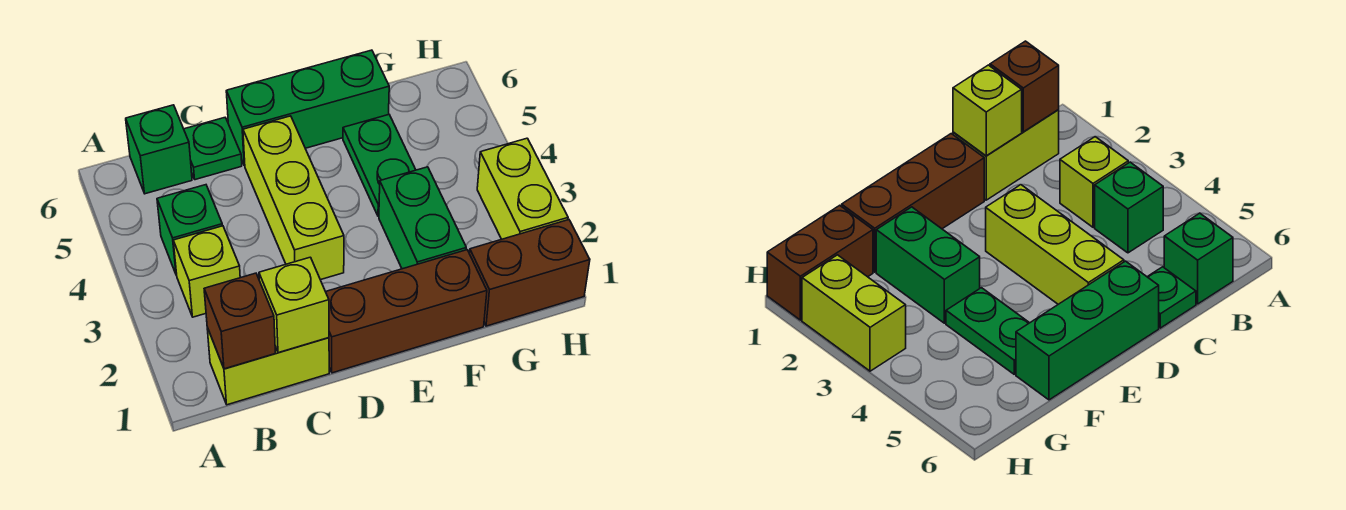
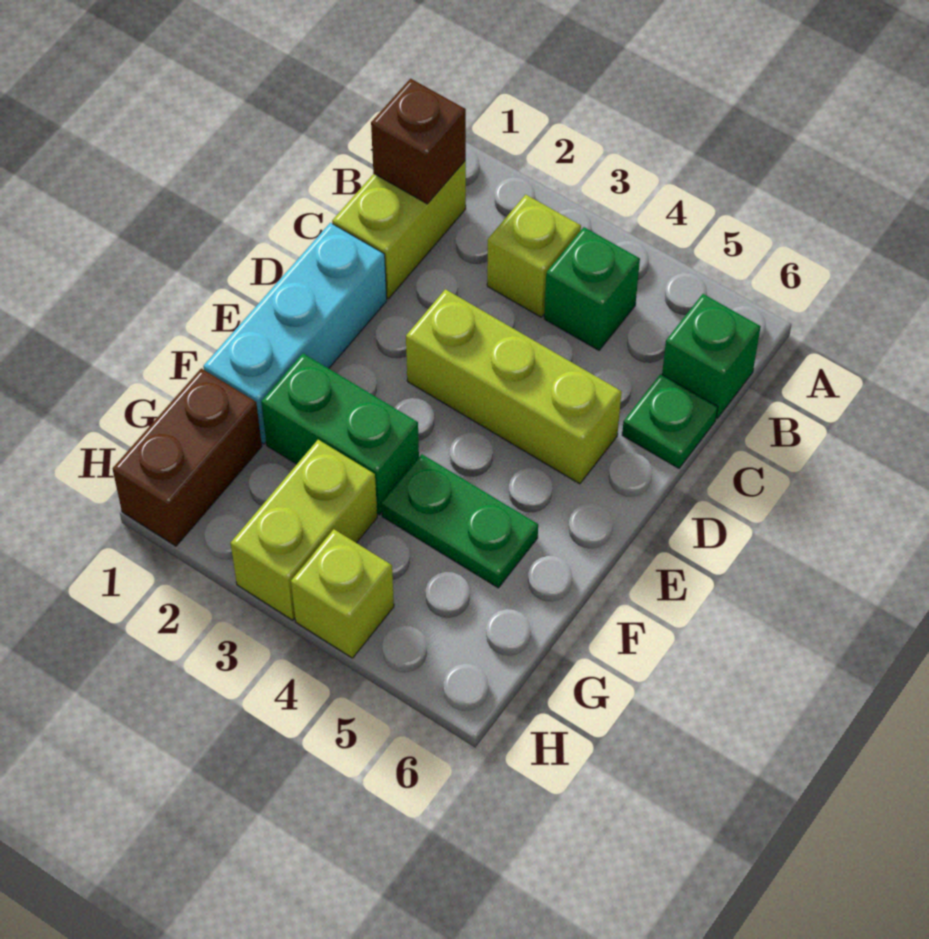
lime brick C1 level 2 -> lime brick H4 level 1
brown brick D1:F1 level 1 -> cyan brick D1:F1 level 1
green brick D6:F6 level 1 -> none
lime brick H2:H3 level 1 -> lime brick G3:H3 level 1

